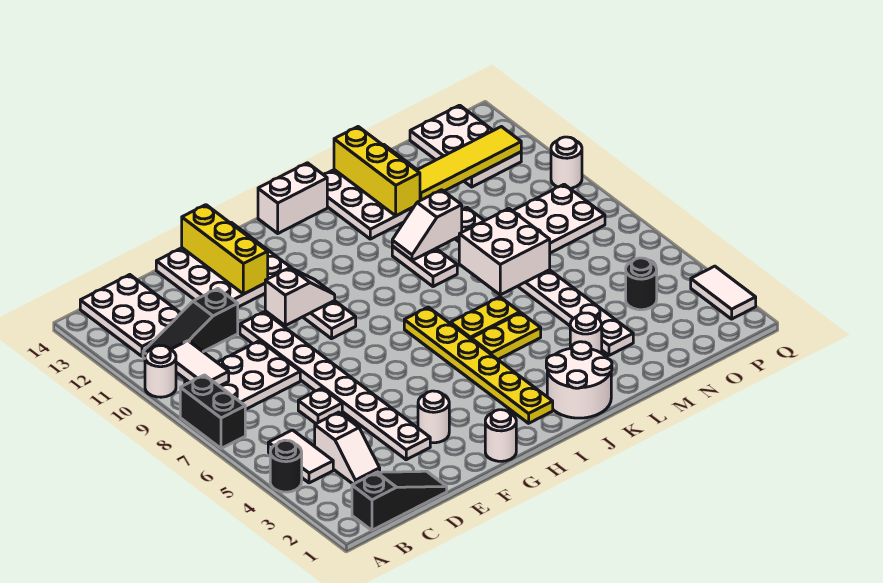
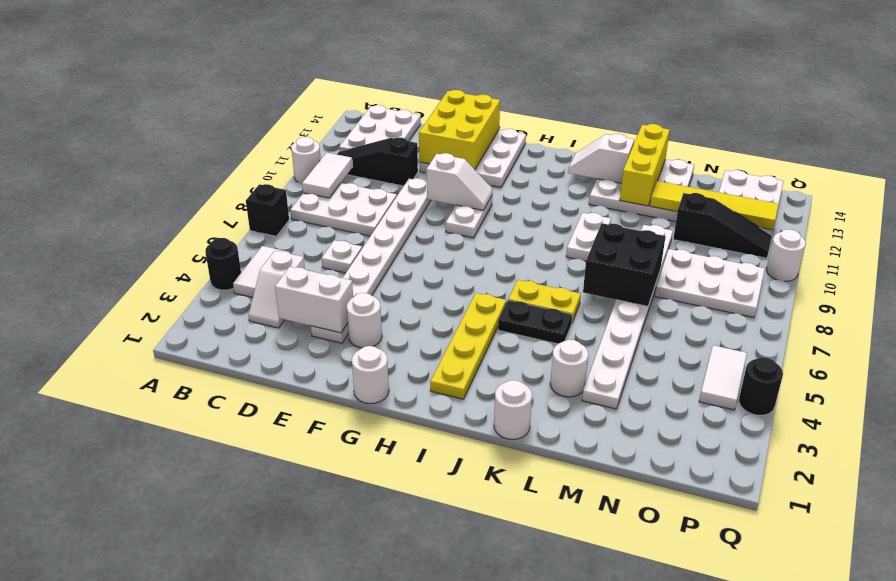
black brick A7:A8 level 1 -> black brick A7 level 1
black slope B1:D1 level 1 top B -> black slope N11:P11 level 1 top N
yellow brick F12:F14 level 2 -> yellow brick E12:F14 level 2
yellow plate I2:I7 level 1 -> yellow plate I2:I5 level 1
white brick I14:J14 level 1 -> white brick D3:E3 level 2
white round brick J1:K2 level 1 -> white round brick K1 level 1
yellow plate J5:K5 level 1 -> black plate J5:K5 level 1
white slope K10:L10 level 2 top L -> white slope J13:K13 level 2 top K
white brick L7:M8 level 2 -> black brick L7:M8 level 2
black round brick O4 level 1 -> black round brick Q4 level 1
white tile Q2:Q3 level 1 -> white tile P4:P5 level 1

